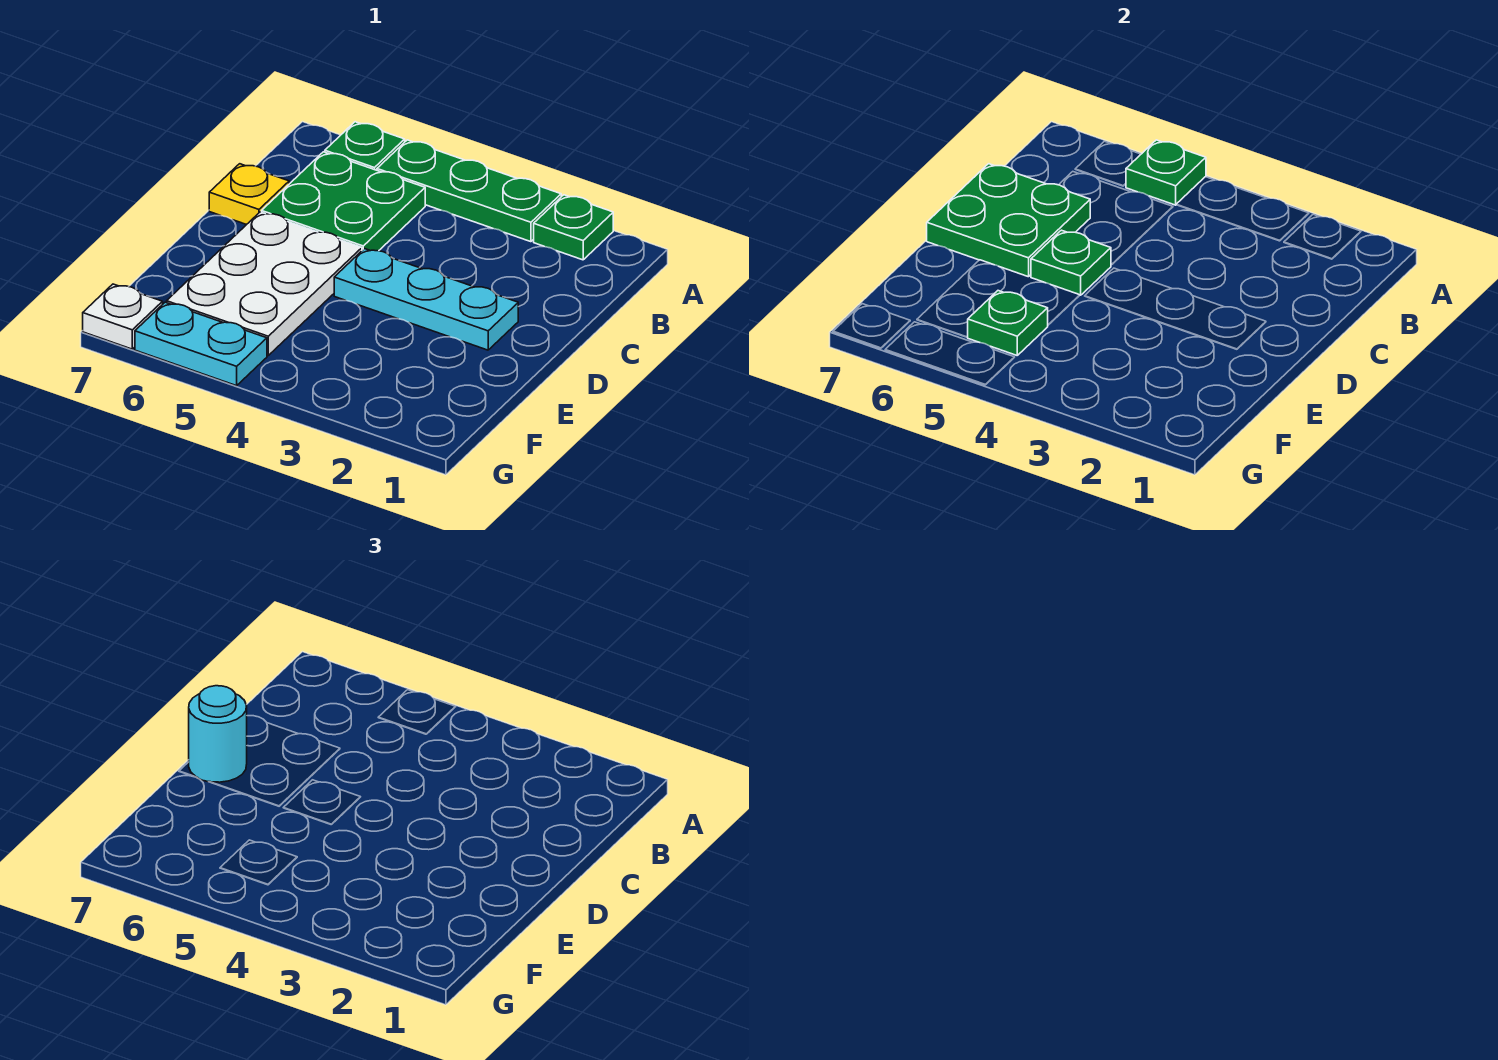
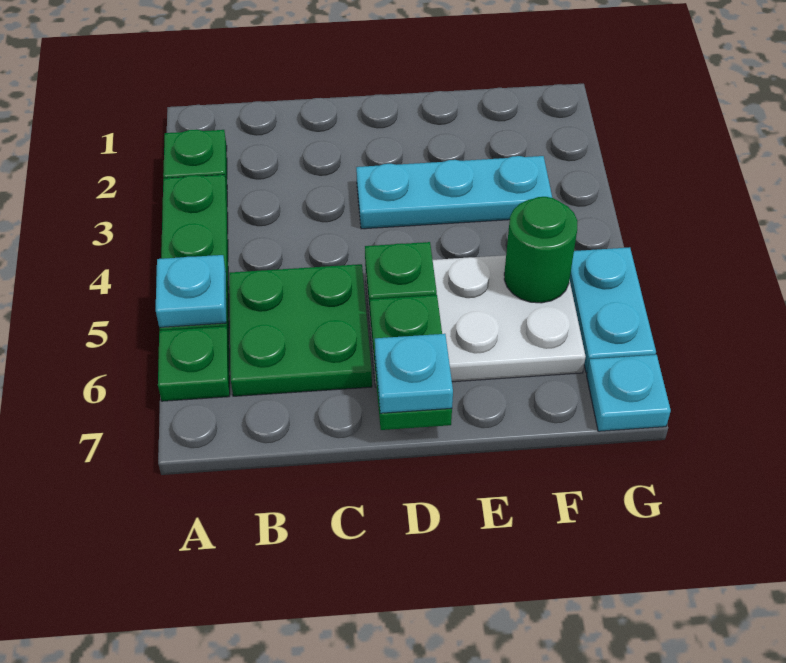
green plate A5 level 2 -> cyan plate A5 level 2
green plate C6:D7 level 2 -> green plate D6:D7 level 2
yellow plate C7 level 1 -> none
cyan plate D2:D4 level 1 -> cyan plate D3:F3 level 1
cyan round brick D7 level 3 -> cyan plate D7 level 3
green plate F5 level 2 -> green round brick F5 level 2
white plate G7 level 1 -> cyan plate G7 level 1

